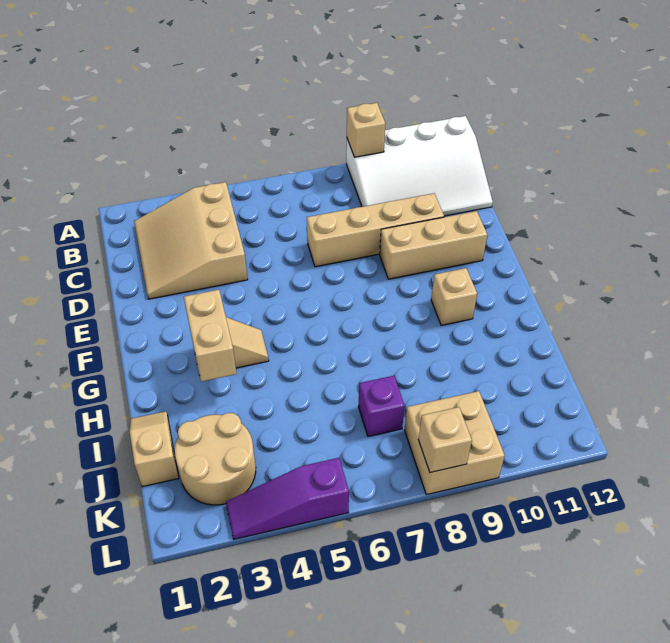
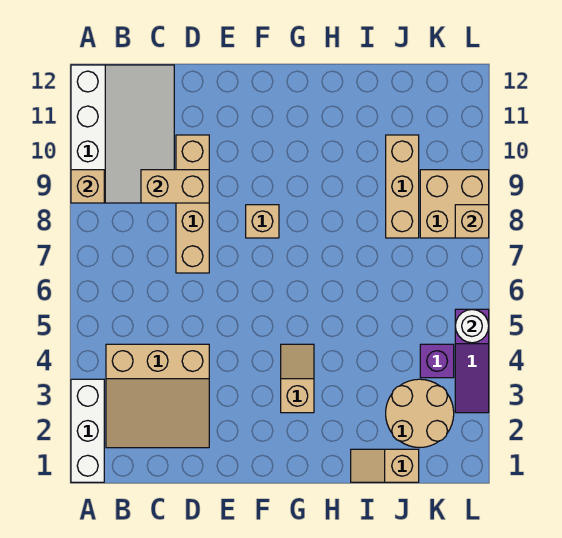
none -> white brick A1:A3 level 1
tan brick E9:E11 level 1 -> tan brick J8:J10 level 1
tan brick G3:H3 level 2 -> tan brick C9:D9 level 2
tan brick G10 level 1 -> tan brick F8 level 1
purple brick J7 level 1 -> purple brick K4 level 1
none -> white round brick L5 level 2

